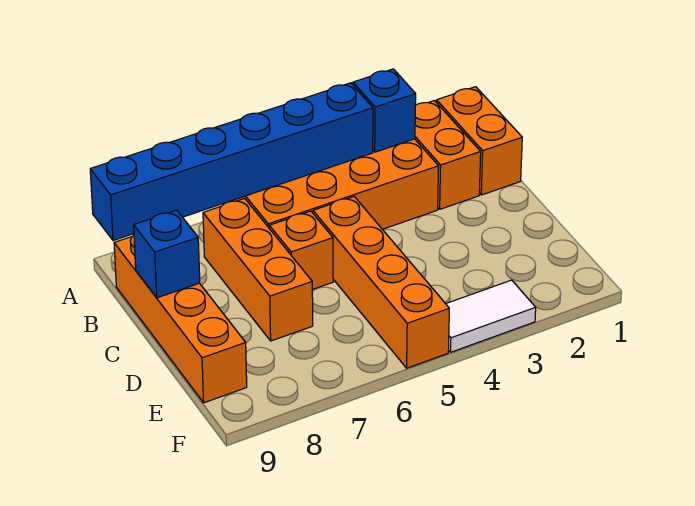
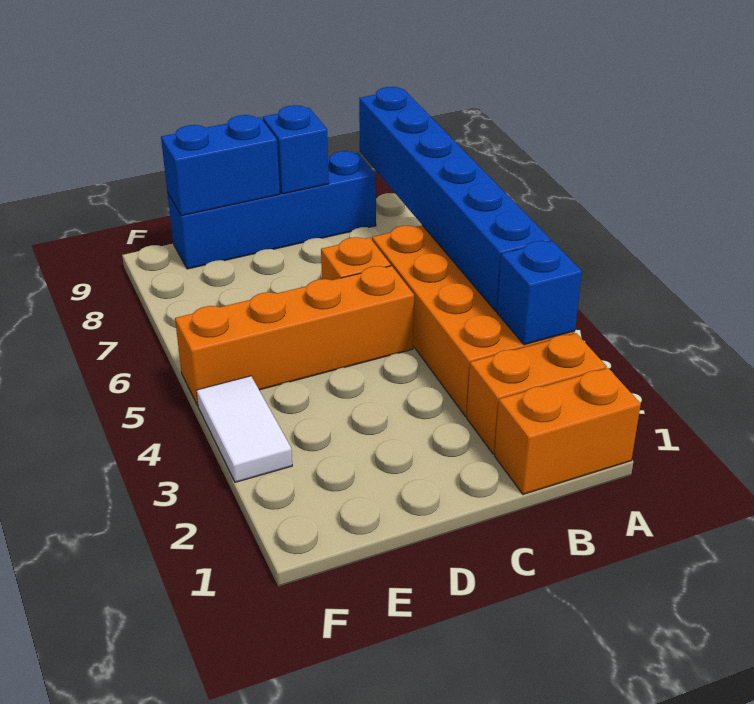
orange brick B7:D7 level 1 -> none
orange brick B9:E9 level 1 -> blue brick B9:E9 level 1
none -> blue brick D9:E9 level 2

